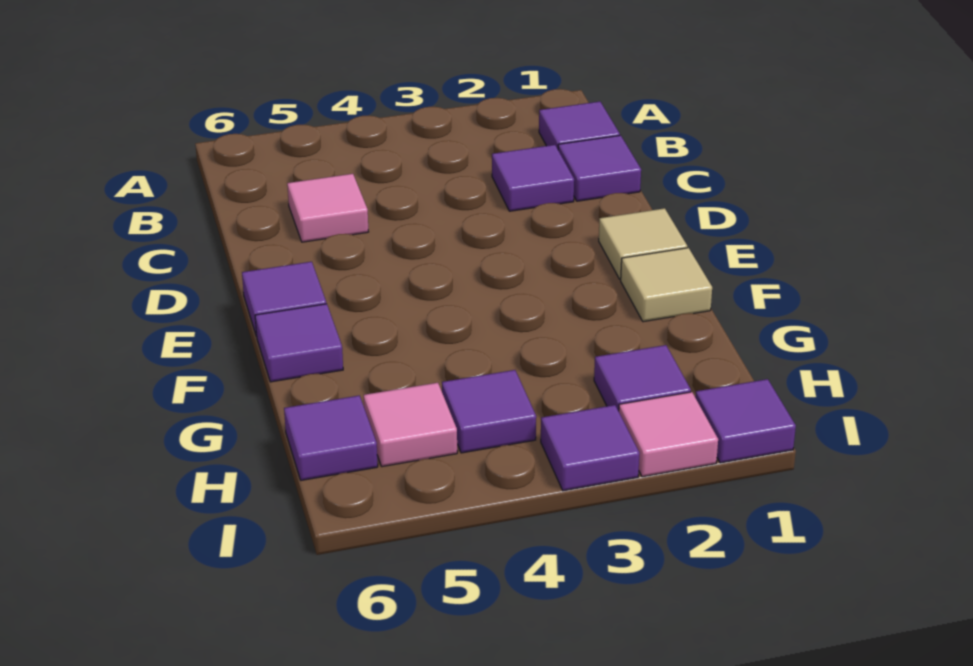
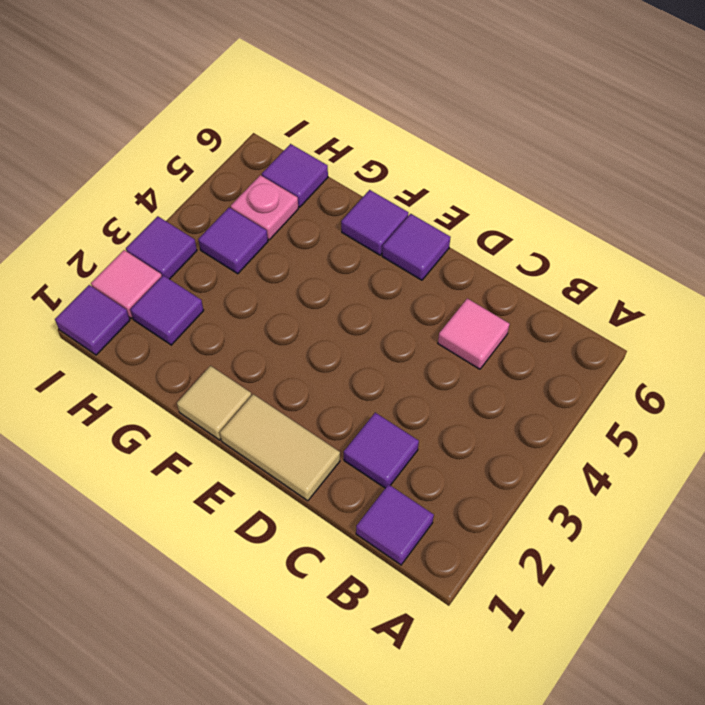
purple tile C1 level 1 -> none
tan tile E1 level 1 -> tan tile D1:E1 level 1
pink tile H5 level 1 -> pink plate H5 level 1

